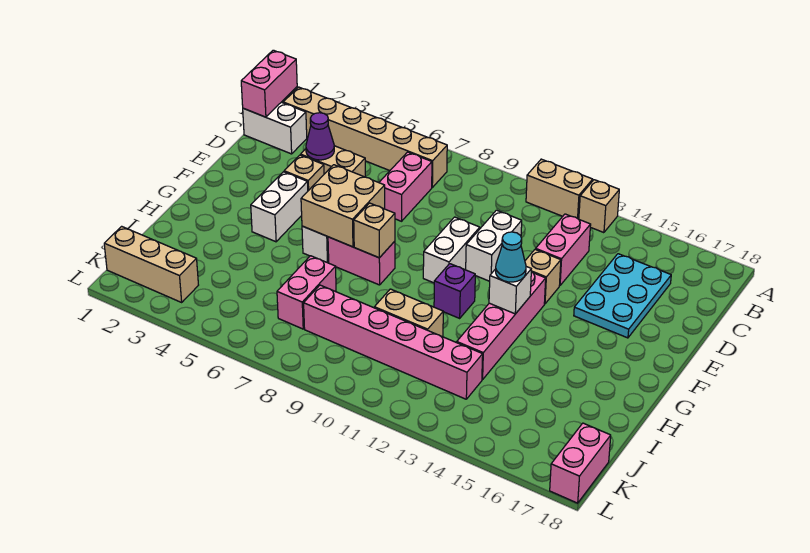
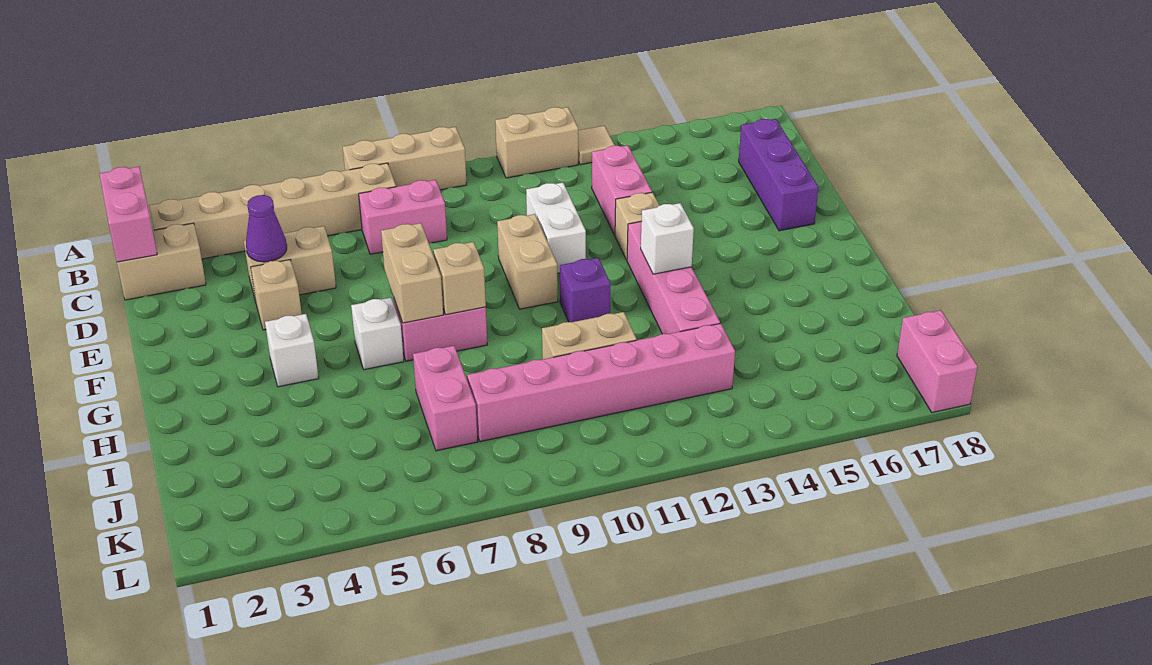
tan brick A13 level 1 -> tan tile A13 level 1
white brick C1:C2 level 1 -> tan brick C1:C2 level 1
pink brick C7:D7 level 1 -> pink brick C7:C8 level 1
cyan plate C15:E16 level 1 -> none
none -> purple brick C17:E17 level 1
white brick E10:F10 level 1 -> tan brick E10:F10 level 1
white brick F4:G4 level 1 -> white brick G4 level 1
tan brick F6:G7 level 2 -> tan brick F7:G7 level 2
cyan cone G13 level 3 -> none
tan brick K1:K3 level 1 -> tan brick A7:A9 level 1

